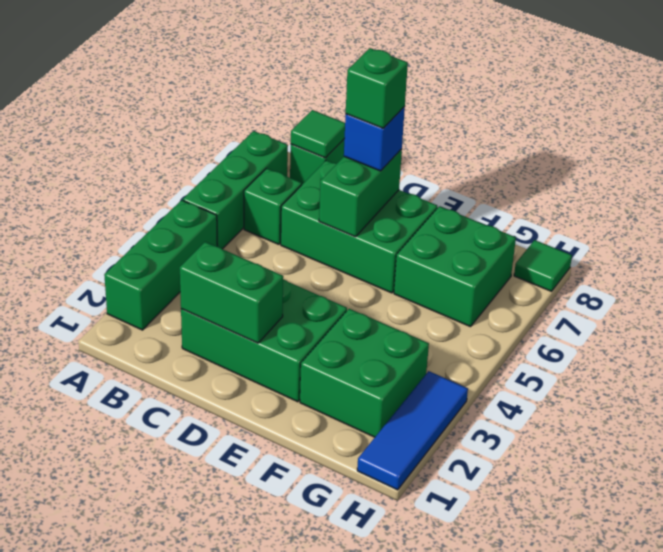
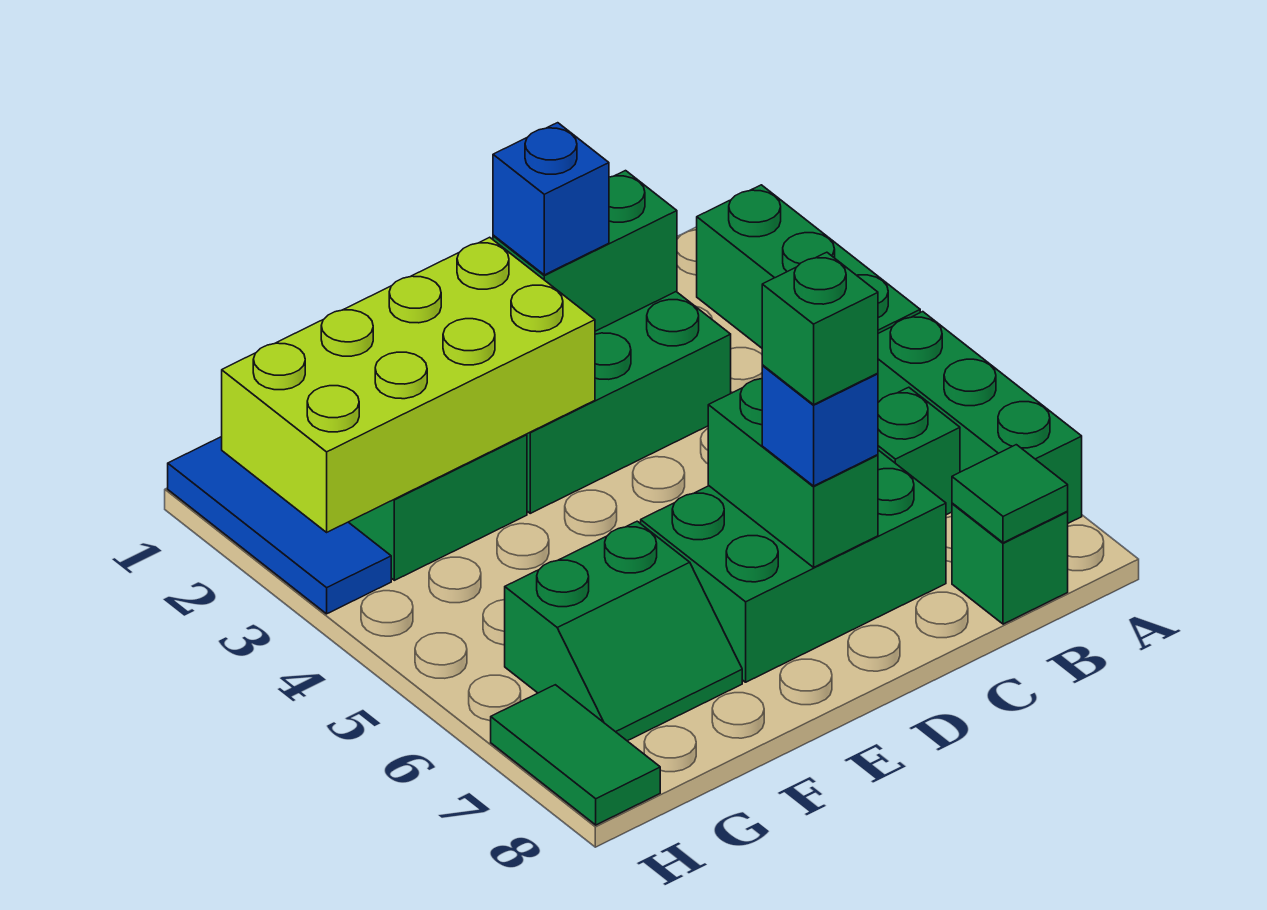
none -> blue brick D2 level 3
none -> lime brick E2:H3 level 2
green brick F6:G7 level 1 -> green slope F6:G7 level 1 top 6
green tile H8 level 1 -> green tile H7:H8 level 1

